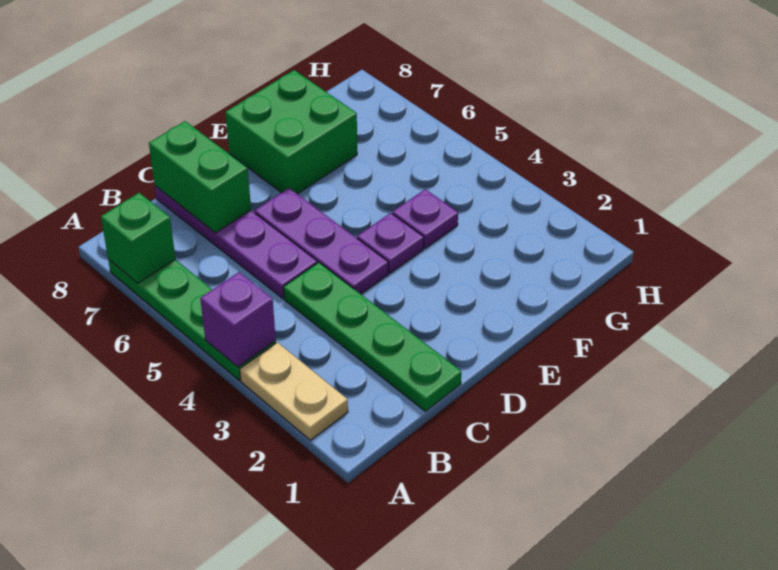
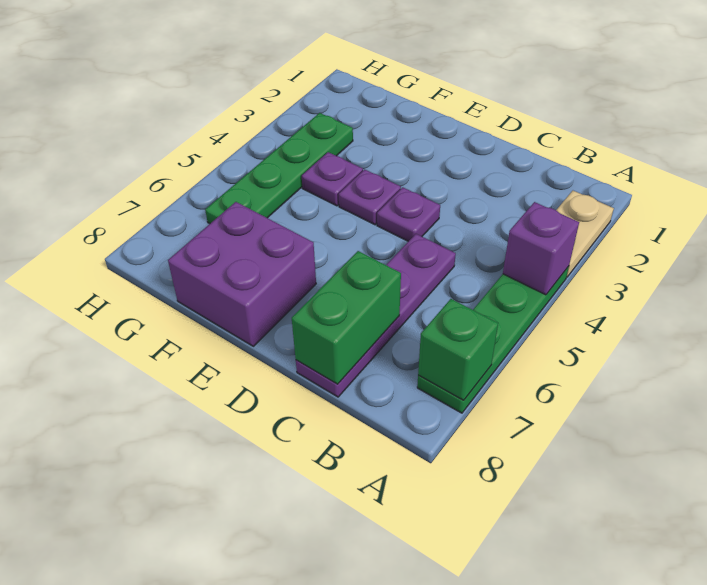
green plate C1:C4 level 1 -> green plate G3:G6 level 1
purple plate D4:D6 level 1 -> purple plate D4 level 1
green brick E7:F8 level 1 -> purple brick E7:F8 level 1

